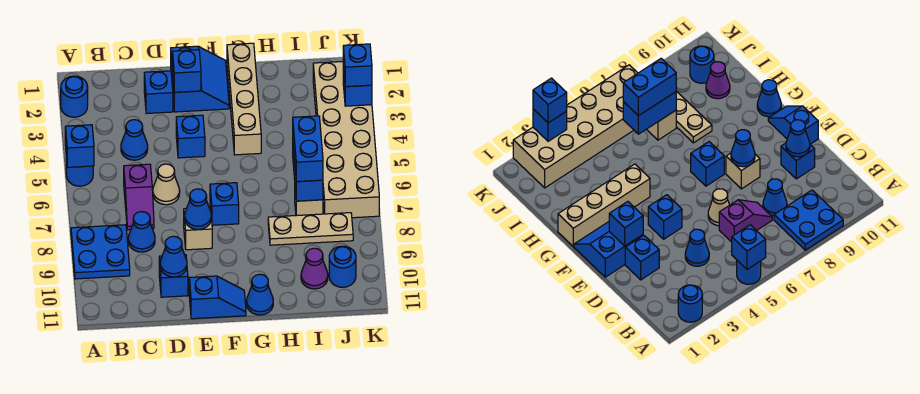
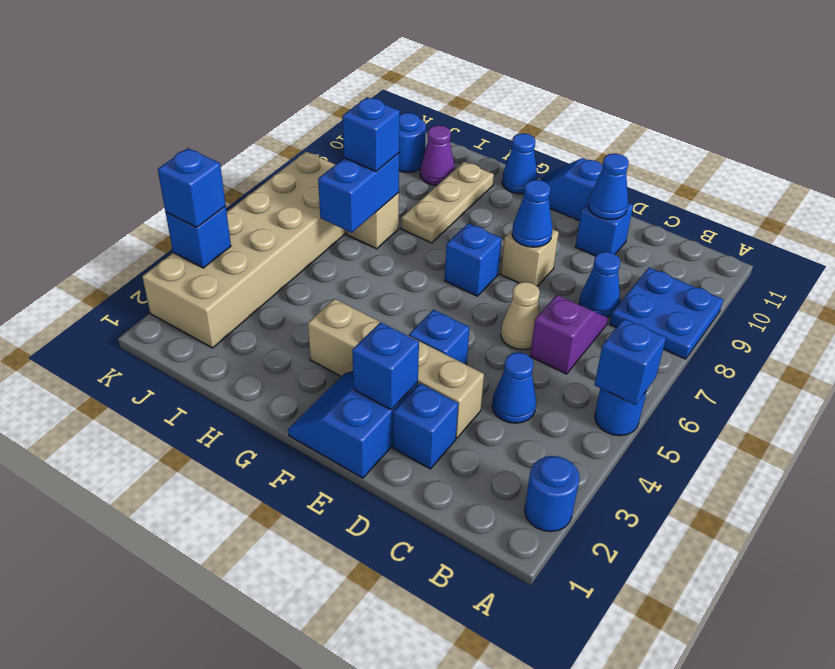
tan brick G1:G4 level 1 -> tan brick D3:G3 level 1
tan plate H8:J8 level 1 -> tan plate H8:H10 level 1
blue brick I6:I7 level 3 -> blue brick I7 level 3

